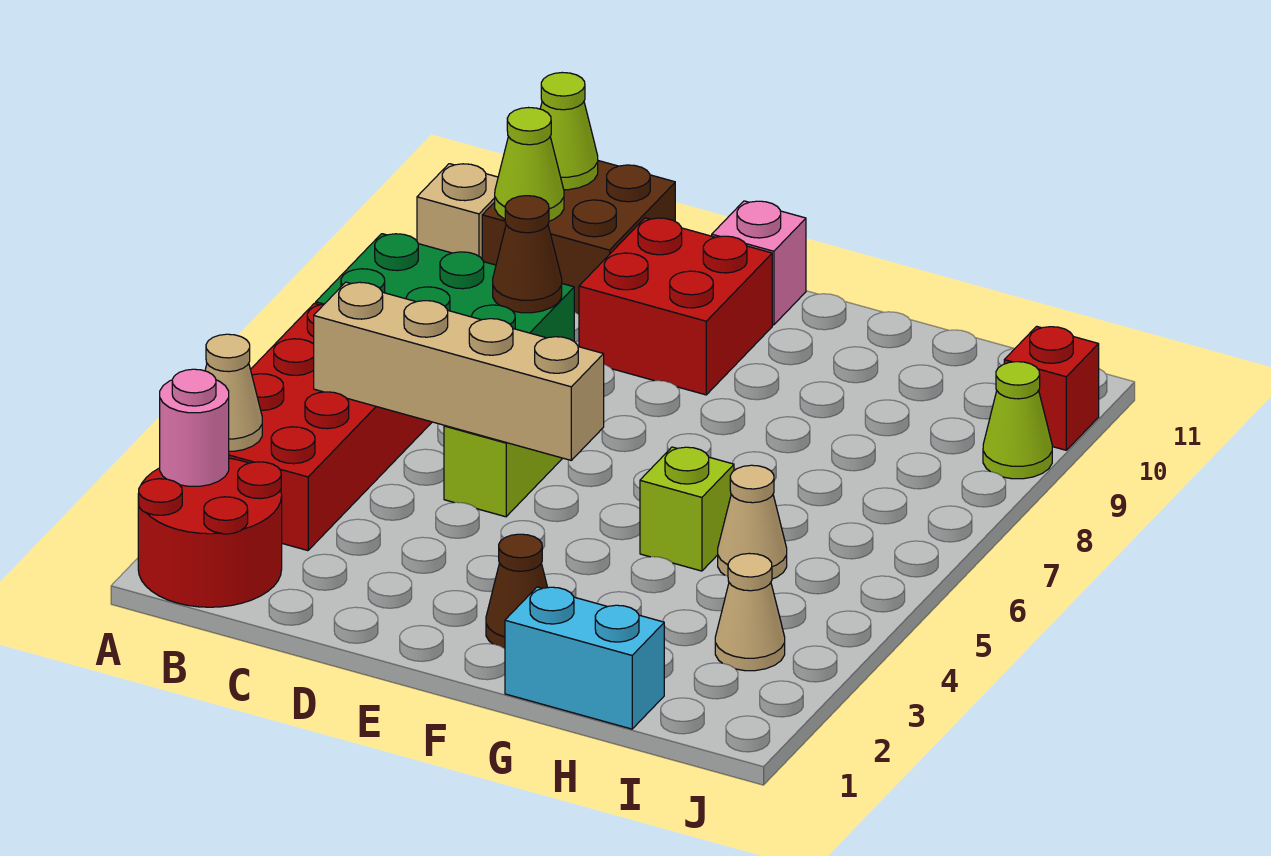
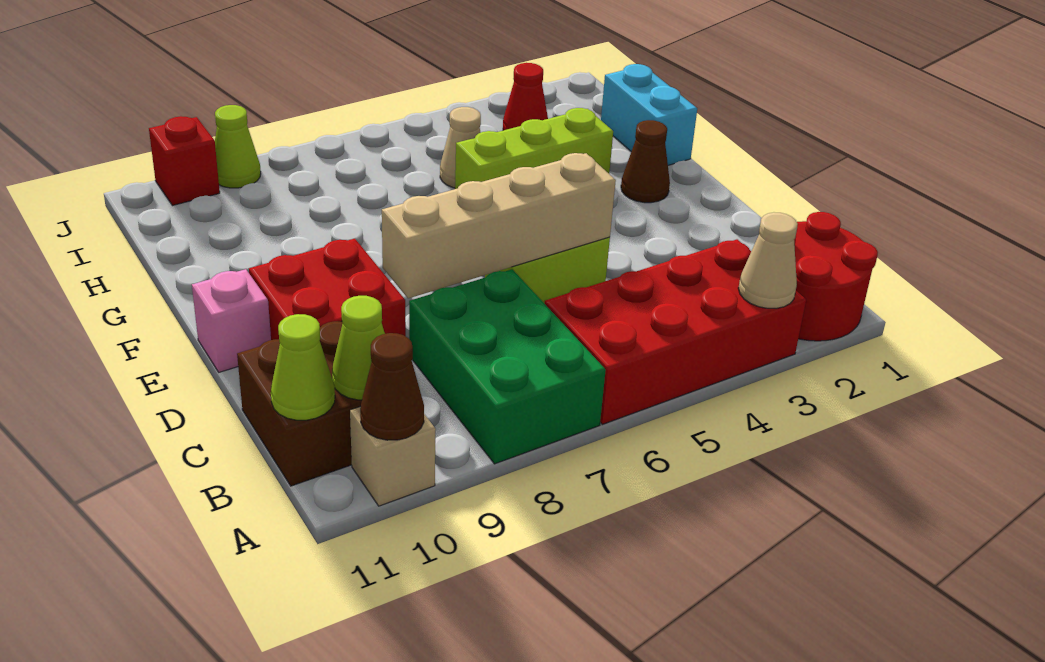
pink round brick A2 level 2 -> none
tan brick B5:E5 level 2 -> tan brick D5:D8 level 2
brown cone C8 level 2 -> brown cone A10 level 2
lime brick G5 level 1 -> lime brick G3:G5 level 1
tan cone I3 level 1 -> red cone I3 level 1

